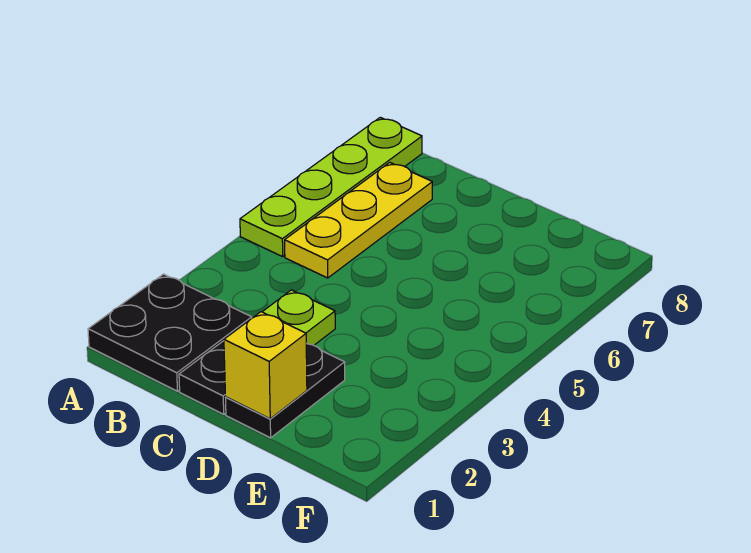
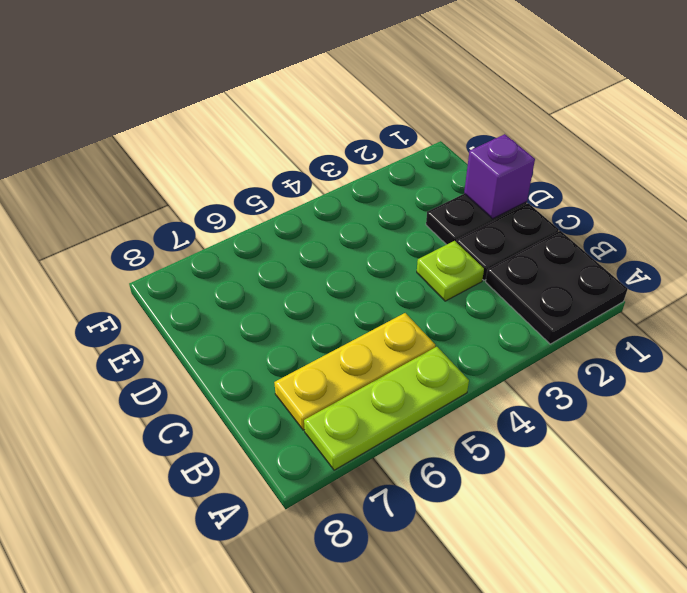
lime plate A5:A8 level 1 -> lime plate A5:A7 level 1
yellow brick D1 level 2 -> purple brick D1 level 2

